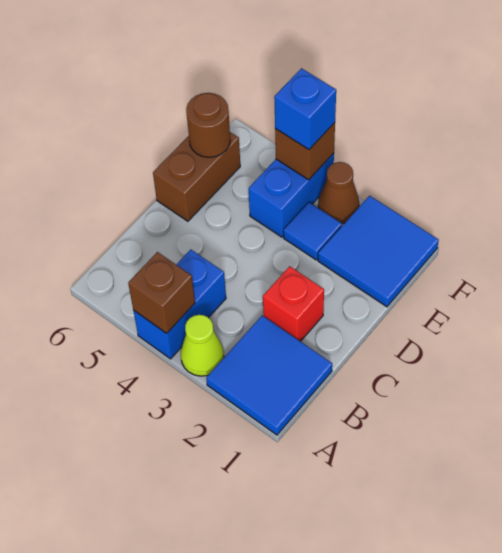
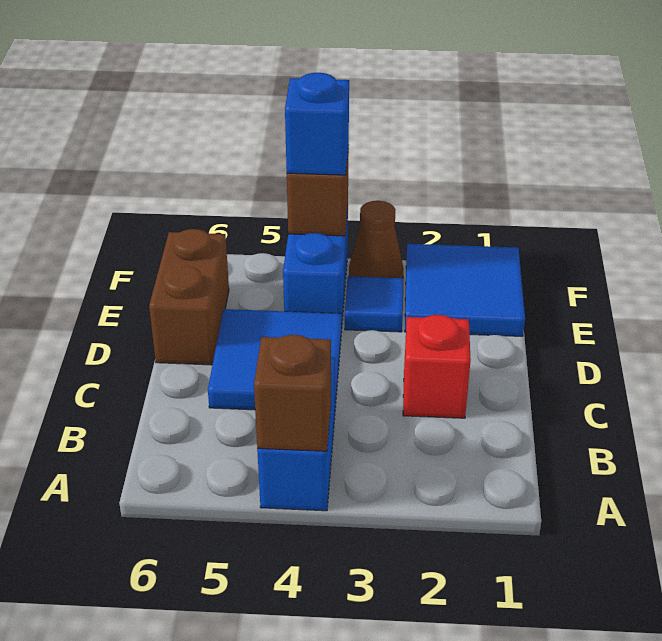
blue tile A1:B2 level 1 -> blue tile C4:D5 level 1
lime cone A3 level 1 -> none
brown round brick E6 level 2 -> none

